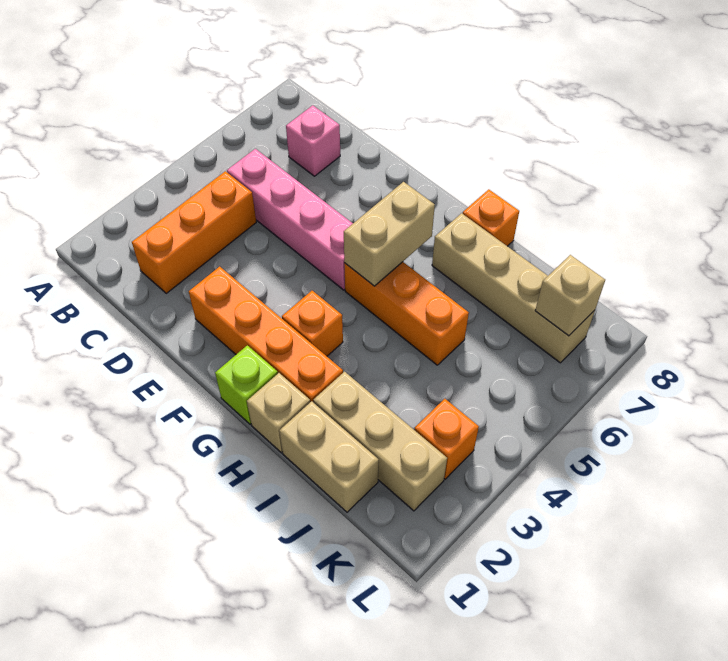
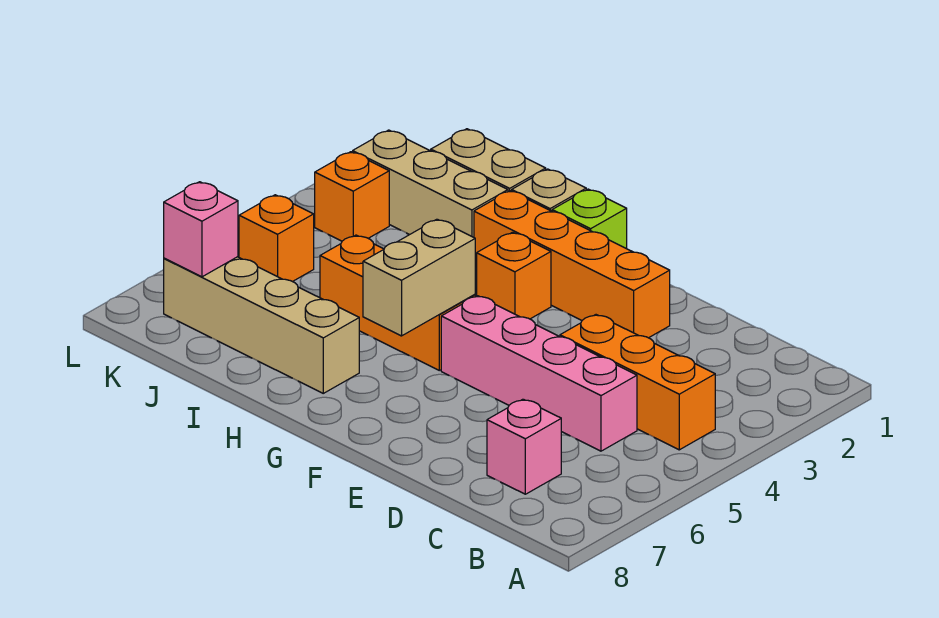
orange brick C2:C4 level 1 -> orange brick B4:D4 level 1
orange brick H8 level 1 -> orange brick K5 level 1
tan brick K7 level 2 -> pink brick K7 level 2

